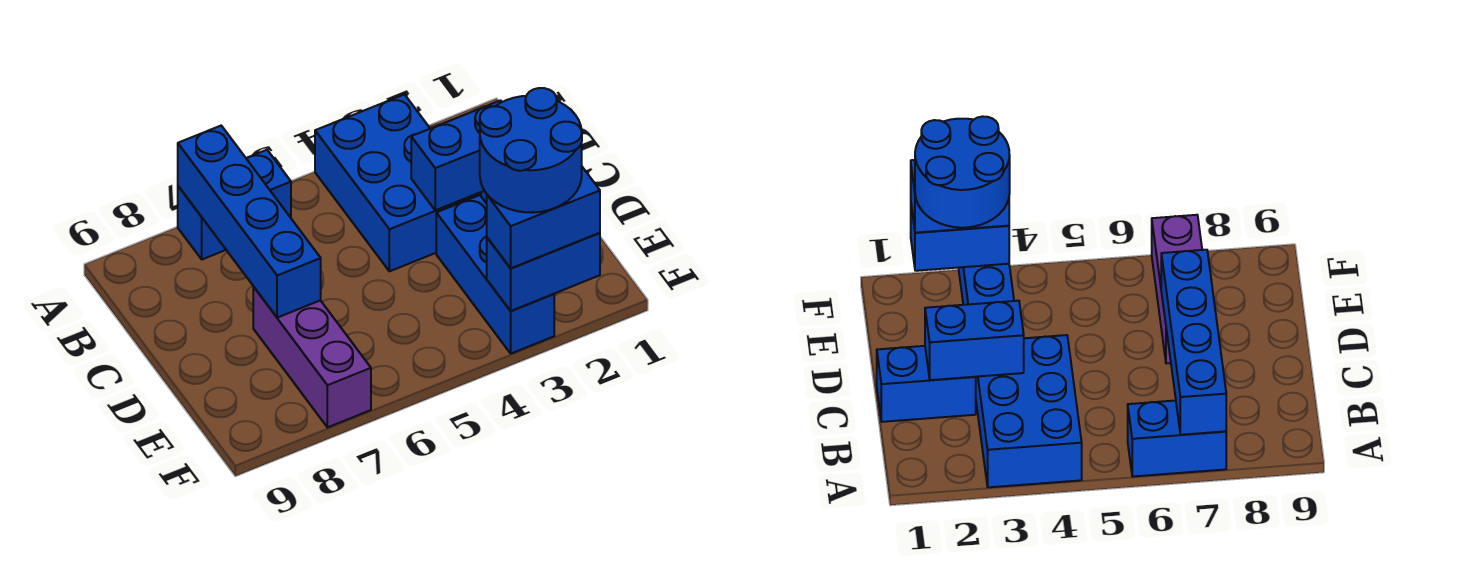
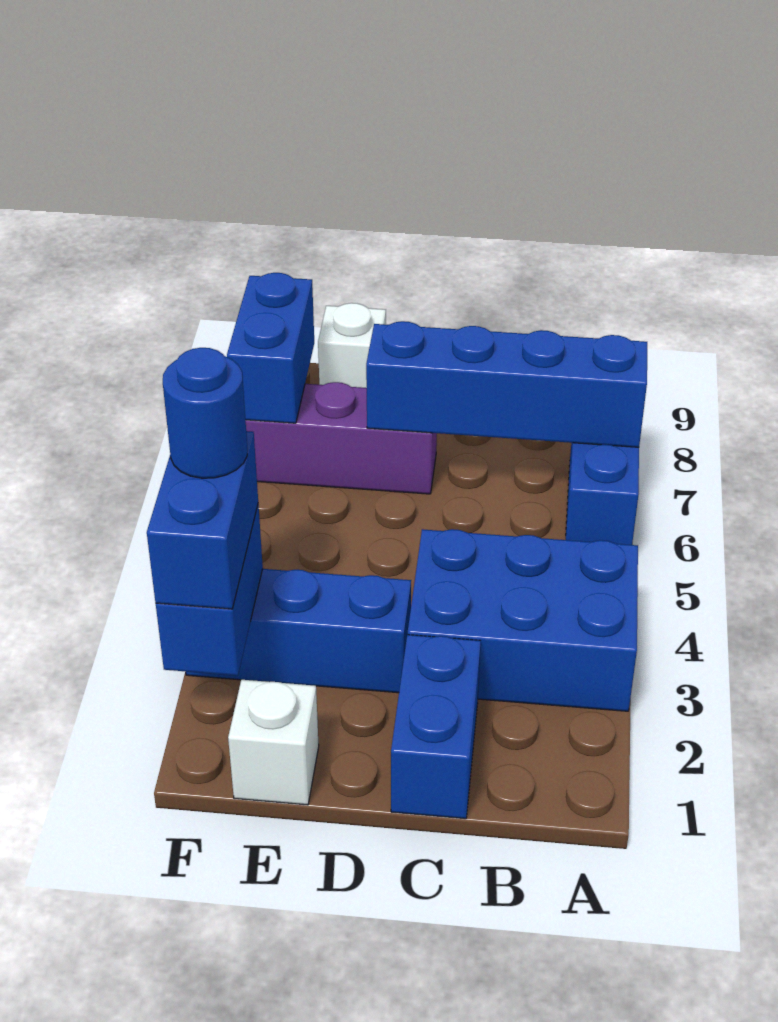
blue brick C2:C3 level 2 -> blue brick F7:F8 level 2
none -> white brick E1 level 1
blue round brick E2:F3 level 4 -> blue round brick F3 level 4
none -> white brick E9 level 1

